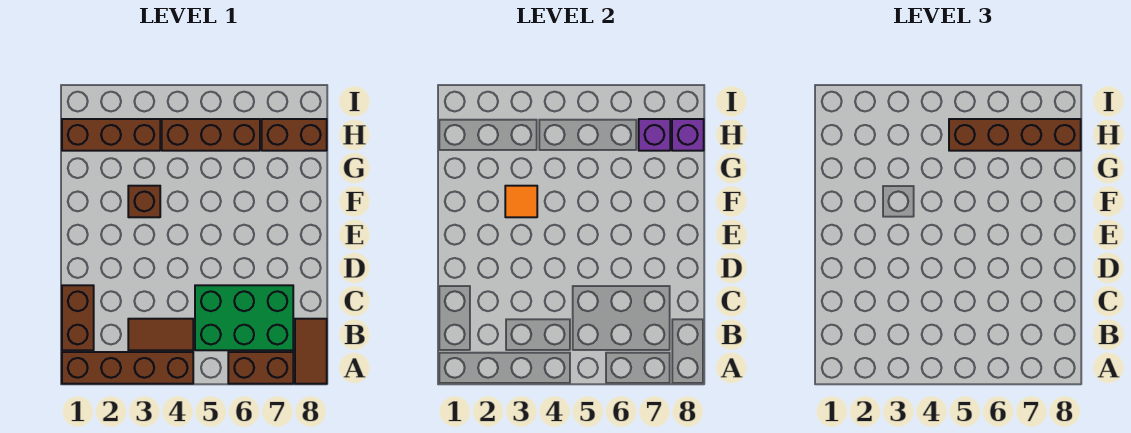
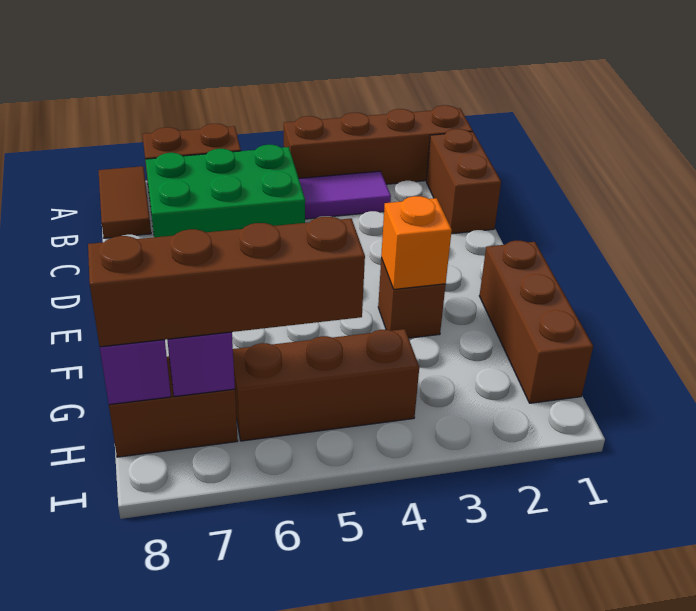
brown tile B3:B4 level 1 -> purple tile B3:B4 level 1
orange tile F3 level 2 -> orange brick F3 level 2
brown brick H1:H3 level 1 -> brown brick F1:H1 level 1

